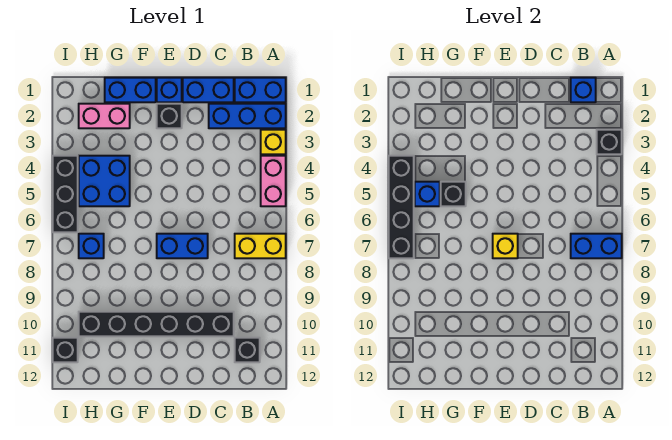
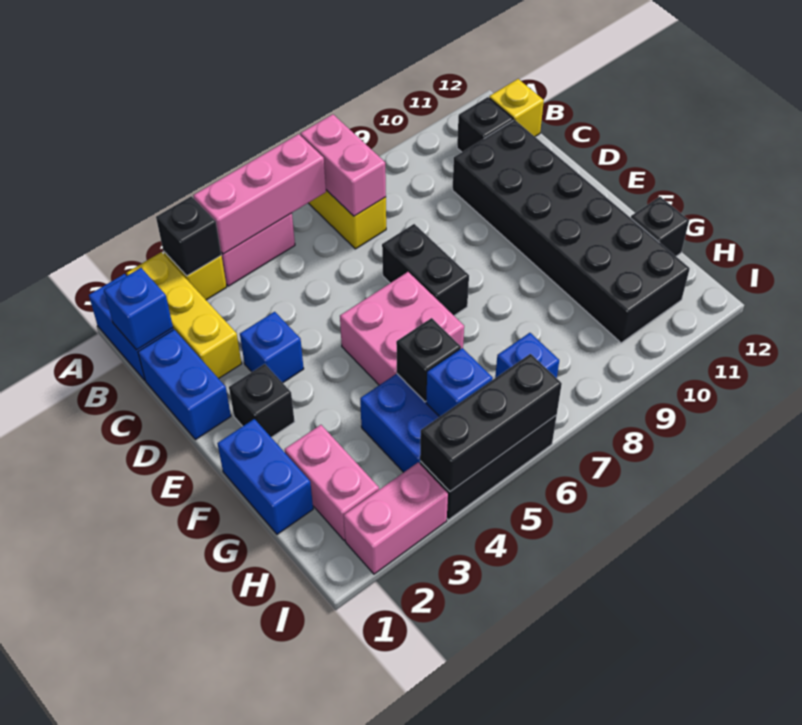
blue brick A2:C2 level 1 -> yellow brick A2:C2 level 1
none -> pink brick A4:A6 level 2
blue brick A7:B7 level 2 -> pink brick A7:B7 level 2
black brick C10:H10 level 1 -> black brick C10:H11 level 1
blue brick D7:E7 level 1 -> black brick D7:E7 level 1
blue brick E1 level 1 -> blue brick D3 level 1
none -> pink brick E5:F6 level 1
yellow brick E7 level 2 -> yellow brick B12 level 1
none -> pink brick I2:I3 level 1
black brick I4:I7 level 2 -> black brick I4:I6 level 2
black brick I11 level 1 -> black brick G12 level 1

